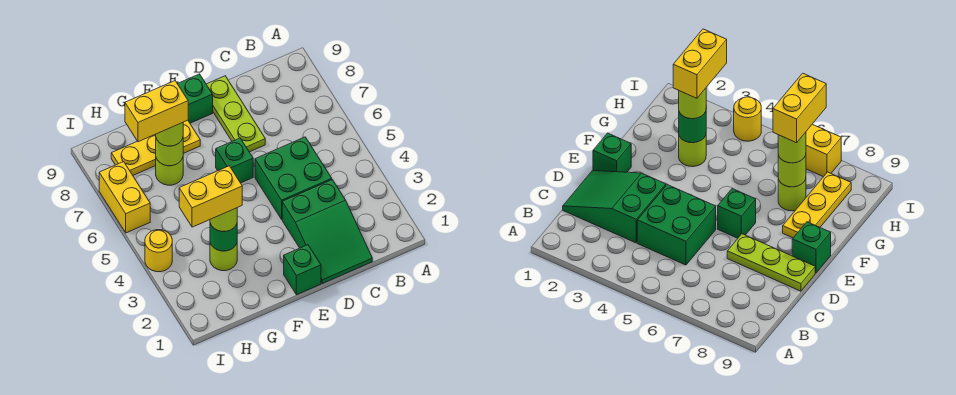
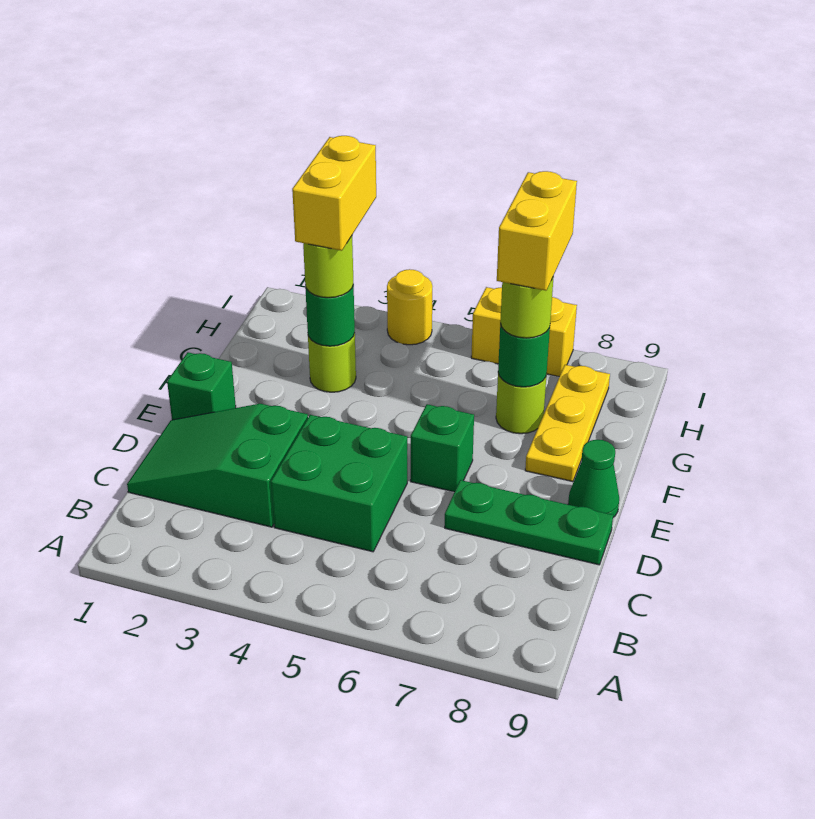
lime plate D7:D9 level 1 -> green plate D7:D9 level 1
green brick E9 level 1 -> green cone E9 level 1
lime round brick G7 level 2 -> green round brick G7 level 2

